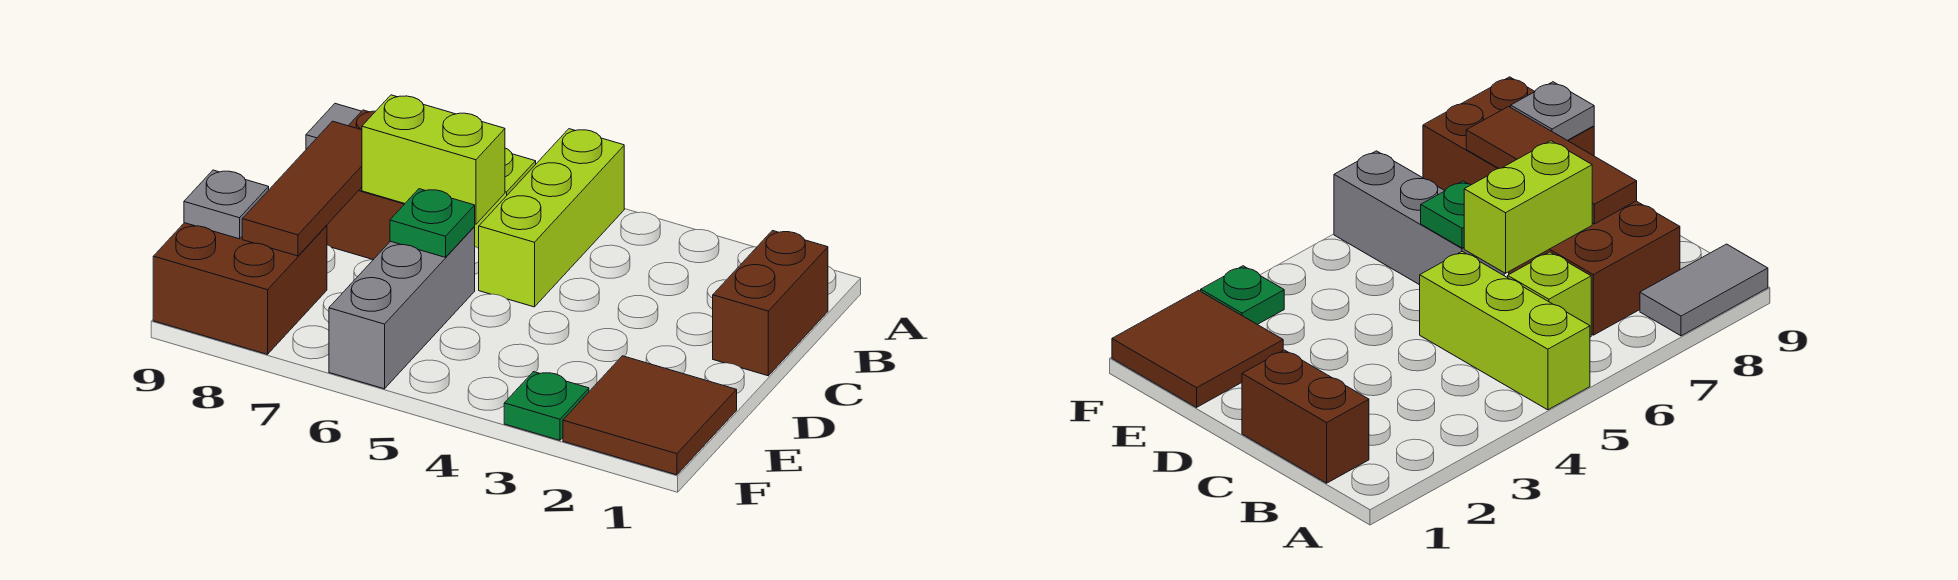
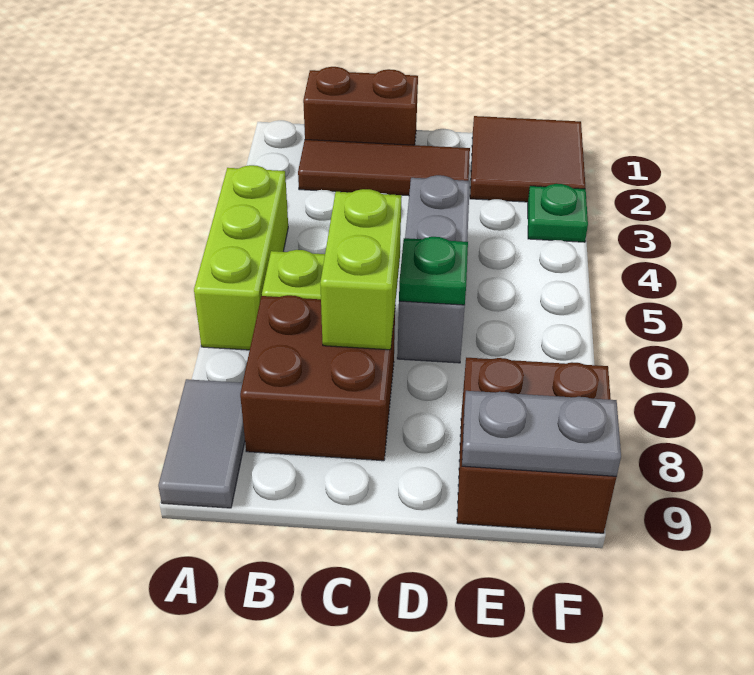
lime brick A5:C5 level 1 -> lime brick A4:A6 level 1
brown tile C8:E8 level 2 -> brown tile B2:D2 level 1
grey brick D6:F6 level 1 -> grey brick D4:D6 level 1
grey plate E9 level 2 -> grey plate E9:F9 level 2

